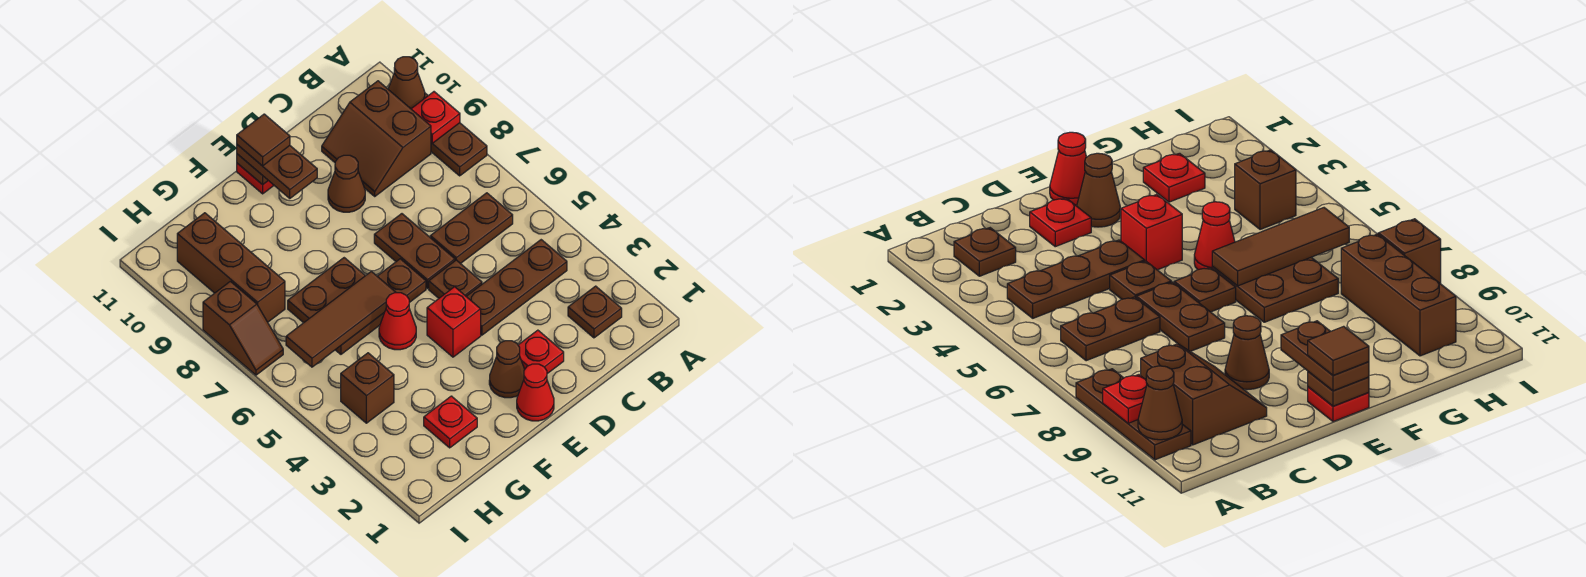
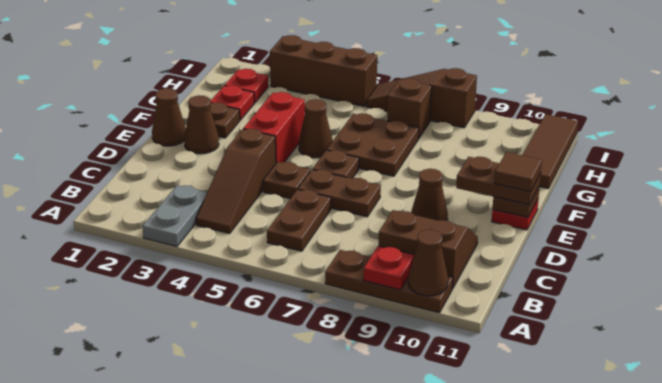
none -> grey plate A3:B3 level 1
brown plate B2 level 1 -> brown plate F2 level 1
brown plate B4:D4 level 1 -> brown slope B4:D4 level 1 top D
red plate D2 level 1 -> red plate H2 level 1
red cone E1 level 1 -> brown cone E1 level 1
red brick E4 level 1 -> red brick E4:F4 level 1
red cone F5 level 1 -> brown cone F5 level 1
brown tile F6:H6 level 2 -> brown tile G11:I11 level 1
brown brick H4 level 1 -> brown brick H7 level 1
brown brick H8:H10 level 1 -> brown brick I3:I5 level 1
brown slope I7:I8 level 1 top 8 -> brown slope I6:I8 level 1 top 8

